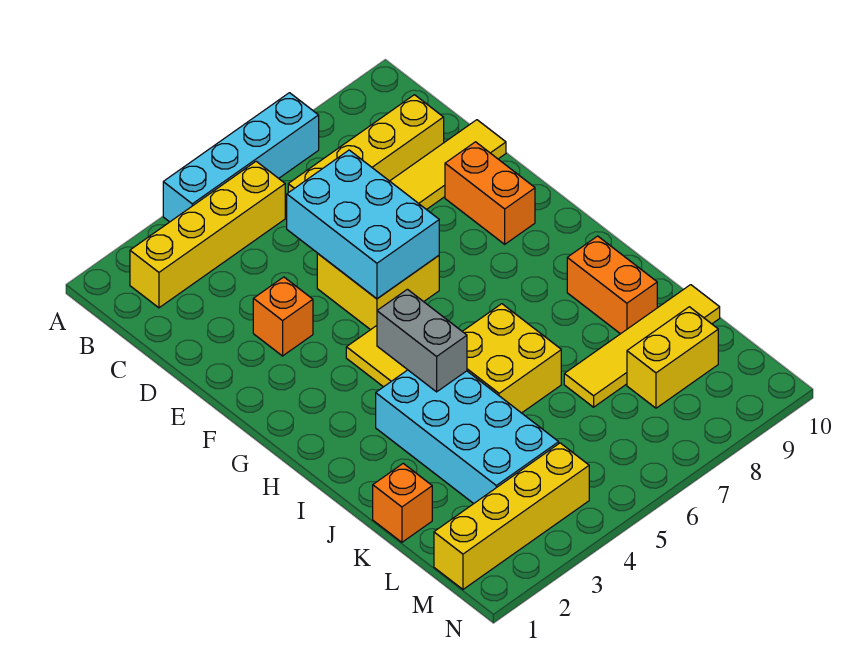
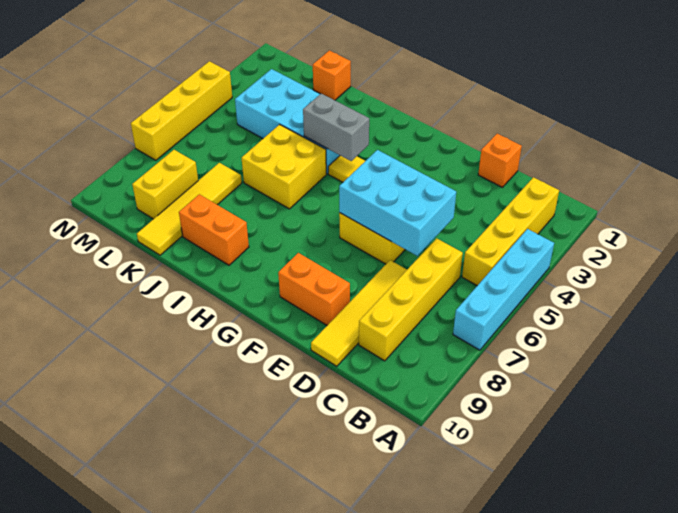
orange brick E3 level 1 -> orange brick D1 level 1
yellow brick M1:M4 level 1 -> yellow brick N4:N7 level 1

